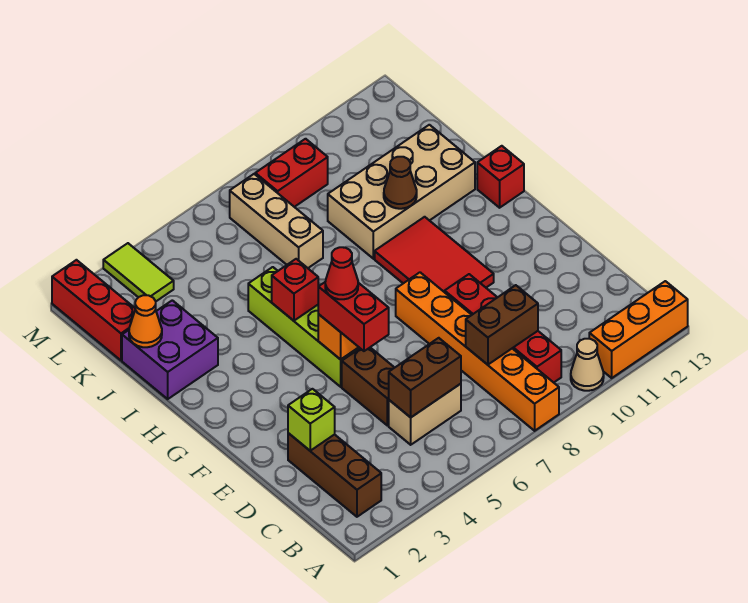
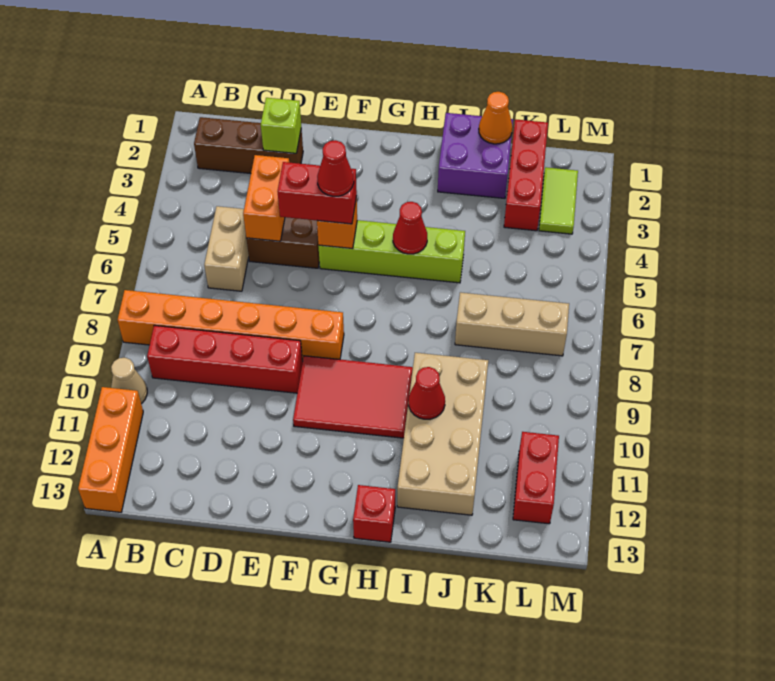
brown brick C5:C6 level 2 -> none
brown brick C8:C9 level 2 -> none
none -> orange brick D4:D5 level 2
red brick H5 level 2 -> red cone H5 level 2
brown cone I10 level 2 -> red cone I10 level 2
red brick K1:M1 level 1 -> red brick K1:K3 level 1
lime tile L3:M3 level 1 -> lime tile L2:L3 level 1
red brick L8:L9 level 1 -> red brick L11:L12 level 1

